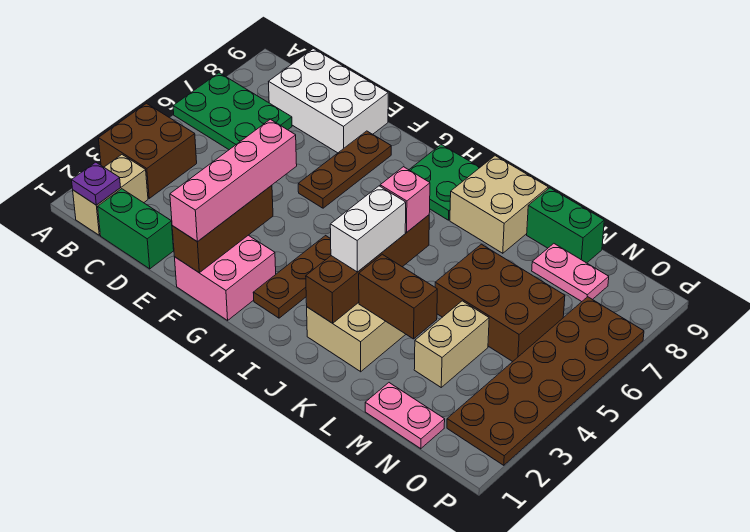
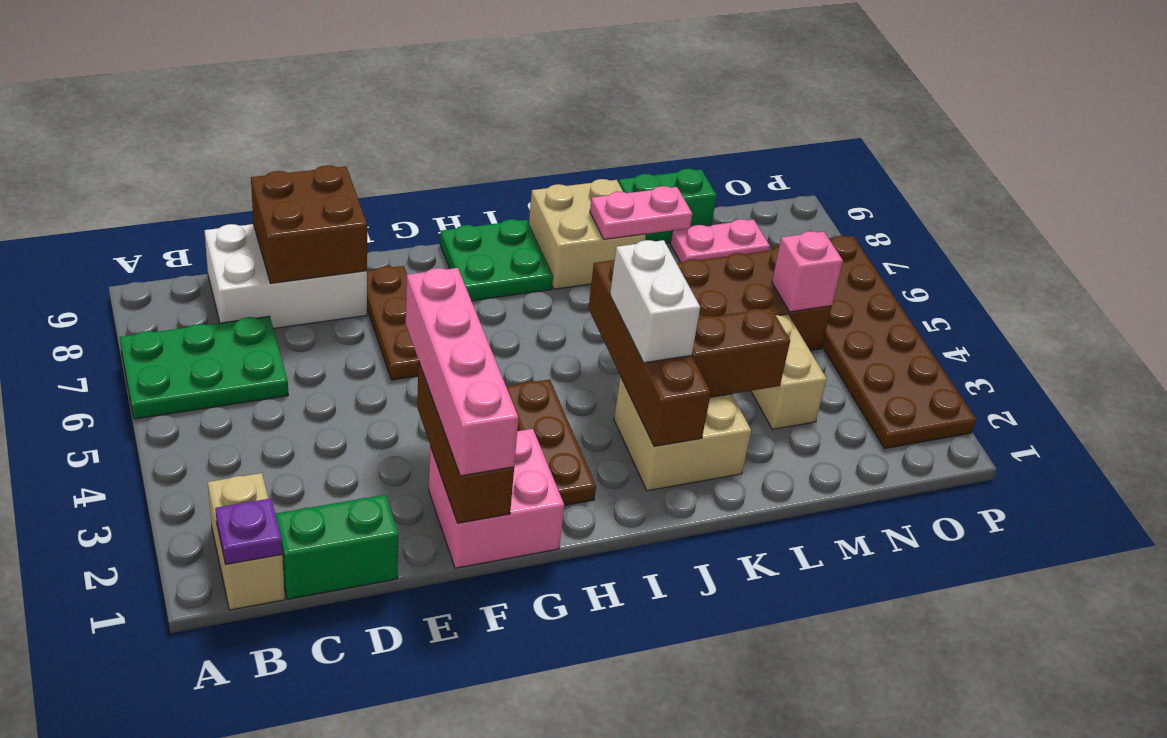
brown brick A3:B4 level 1 -> brown brick D8:E9 level 2
pink brick J5 level 3 -> pink brick N5 level 2
pink plate M1:N1 level 1 -> pink plate K8:L8 level 2

